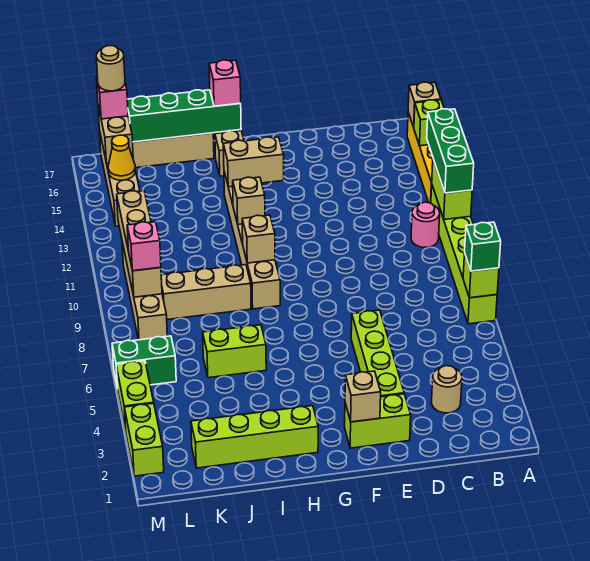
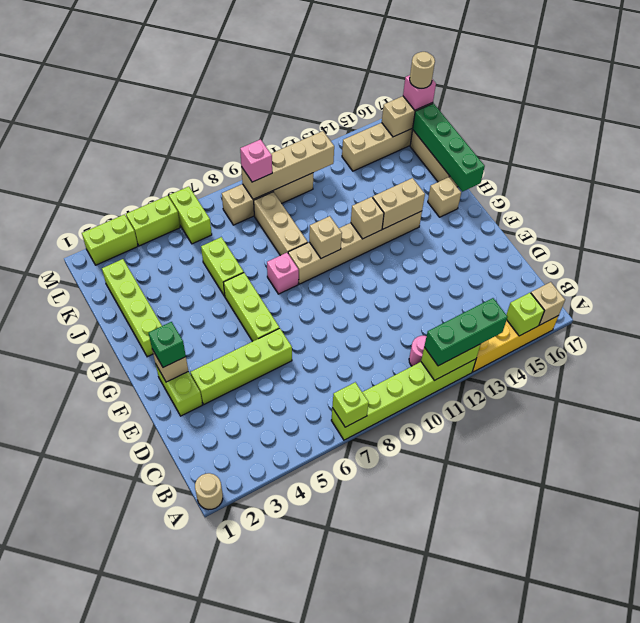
green brick A7 level 3 -> green brick F2 level 3
tan round brick C3 level 1 -> tan round brick A1 level 1
none -> lime brick F6:H6 level 1
tan brick G14:H14 level 2 -> tan brick H13:H14 level 2
pink brick H17 level 3 -> pink brick H8 level 1
green brick L6:M6 level 1 -> lime brick L6:M6 level 1
yellow cone L15 level 2 -> none

